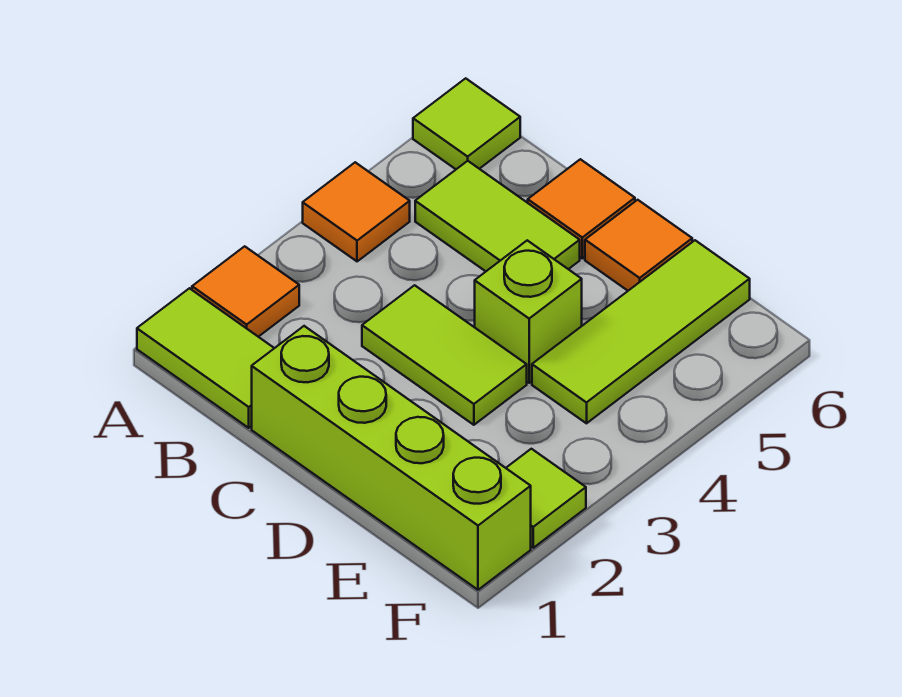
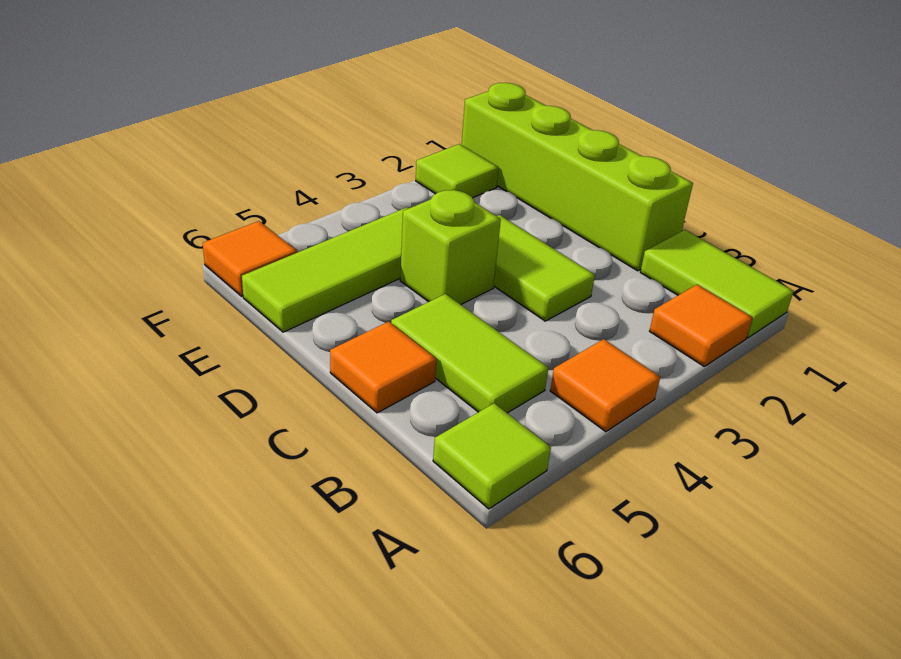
orange tile D6 level 1 -> orange tile F6 level 1

